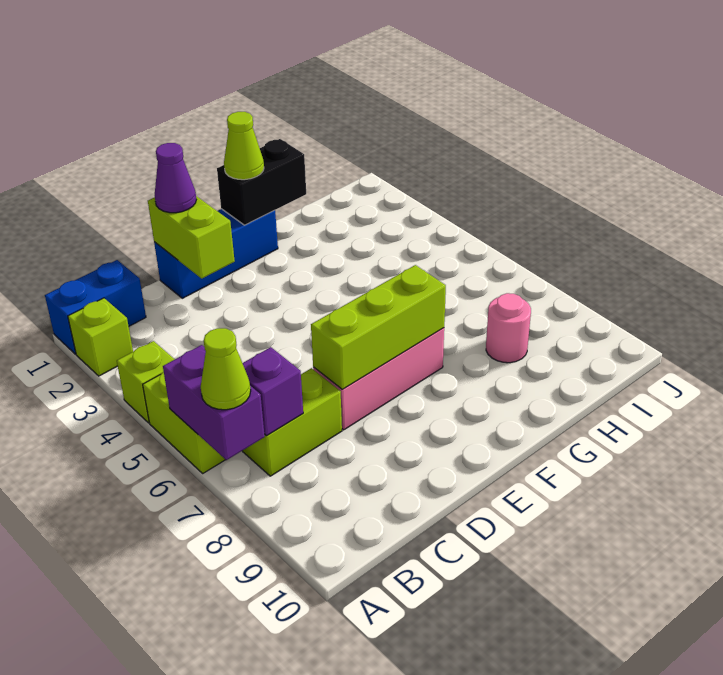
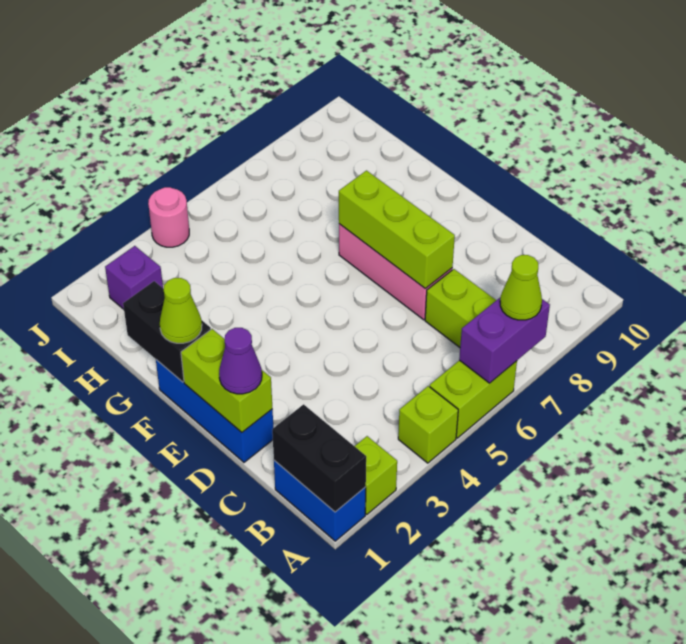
none -> black brick A1:B1 level 2
purple brick B7 level 2 -> purple brick I2 level 1
lime brick D1:D2 level 2 -> lime brick D1:E1 level 2
pink round brick H8 level 1 -> pink round brick J4 level 1

